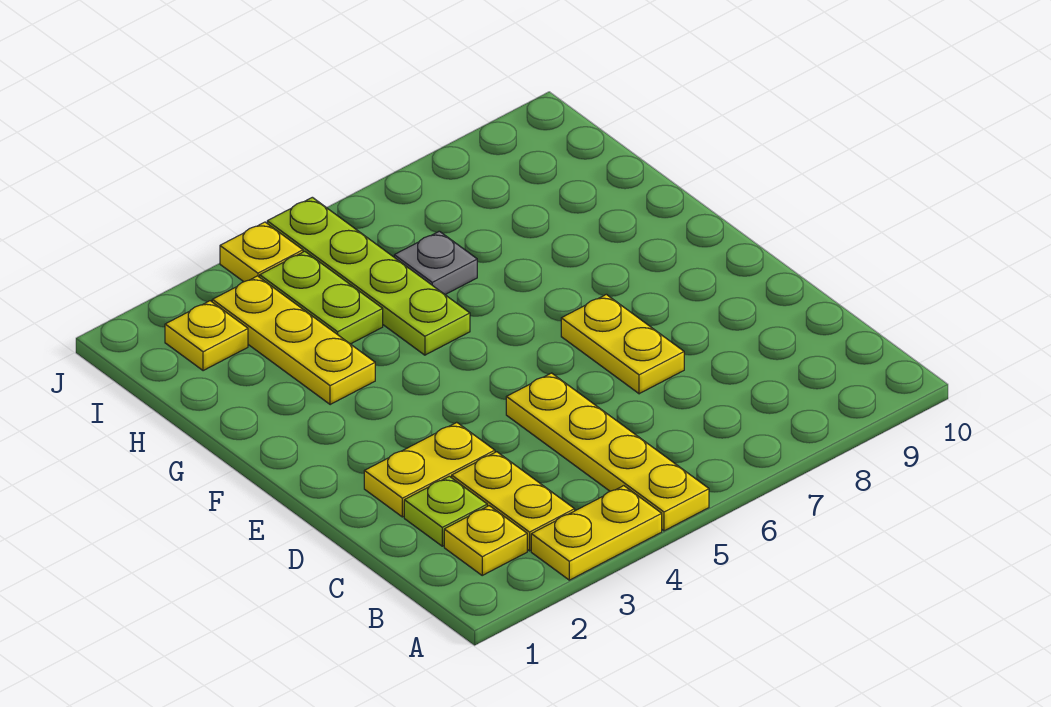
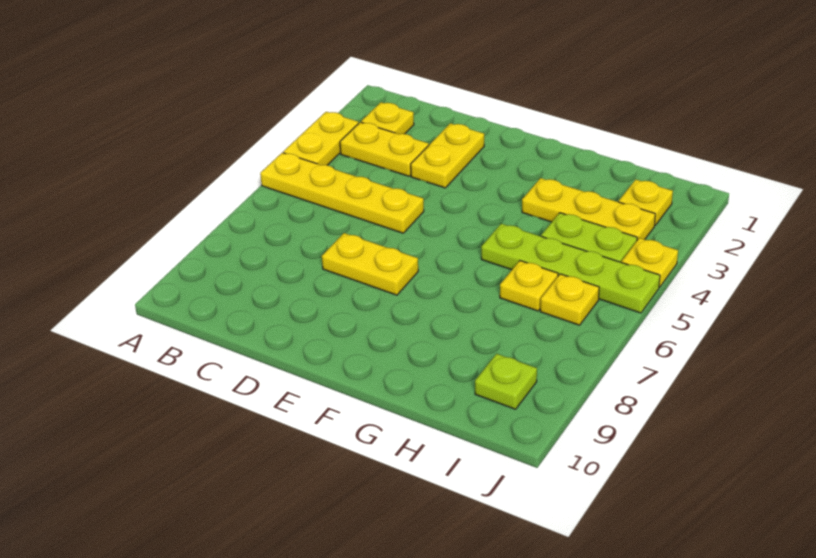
lime plate C2 level 1 -> lime plate I9 level 1
grey plate H6 level 1 -> yellow plate H6 level 1
none -> yellow plate I6 level 1

